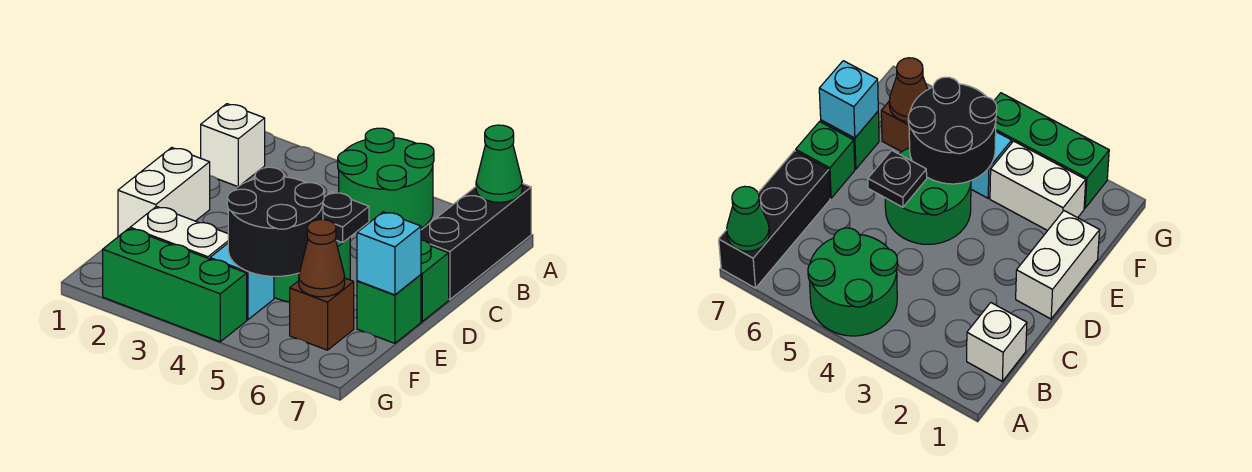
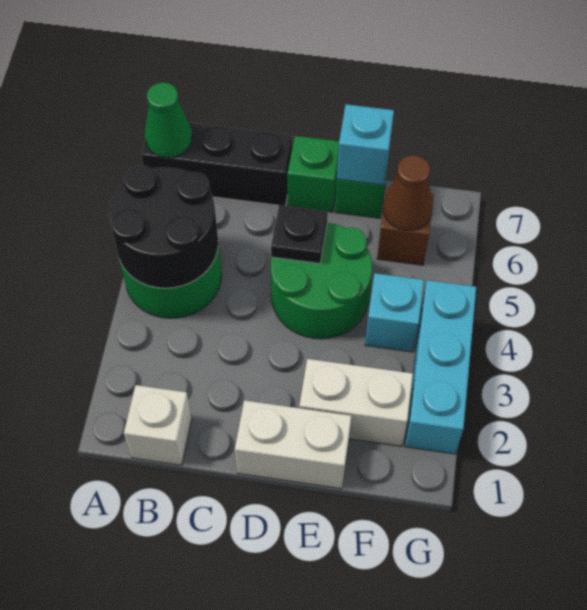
black round brick E4:F5 level 2 -> black round brick A4:B5 level 2
white brick F2:F3 level 1 -> white brick E2:F2 level 1
green brick G2:G4 level 1 -> cyan brick G2:G4 level 1

